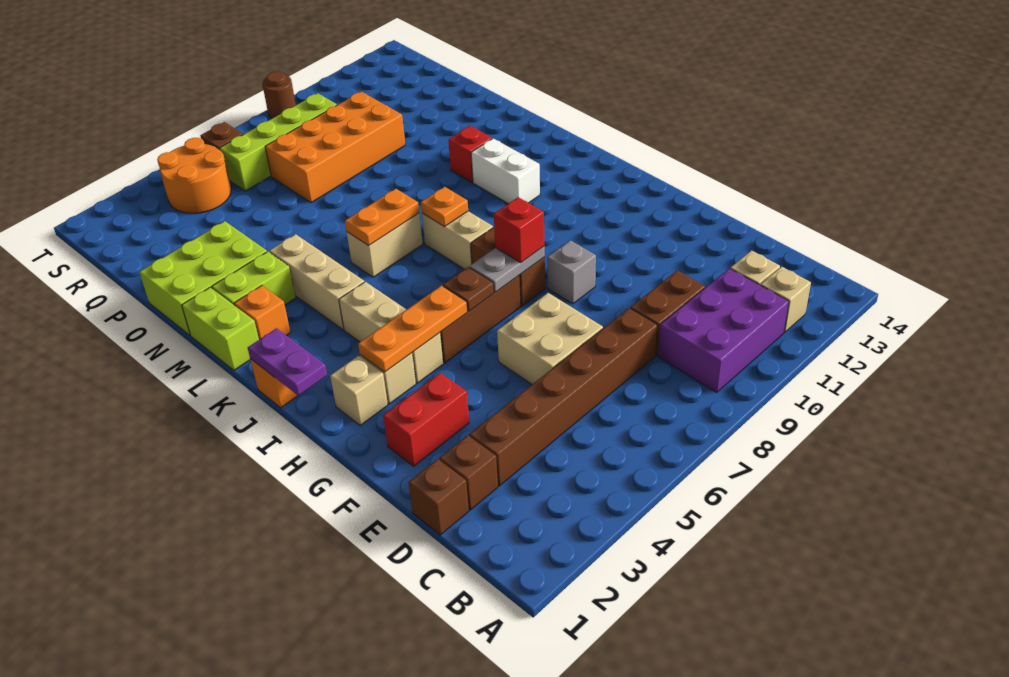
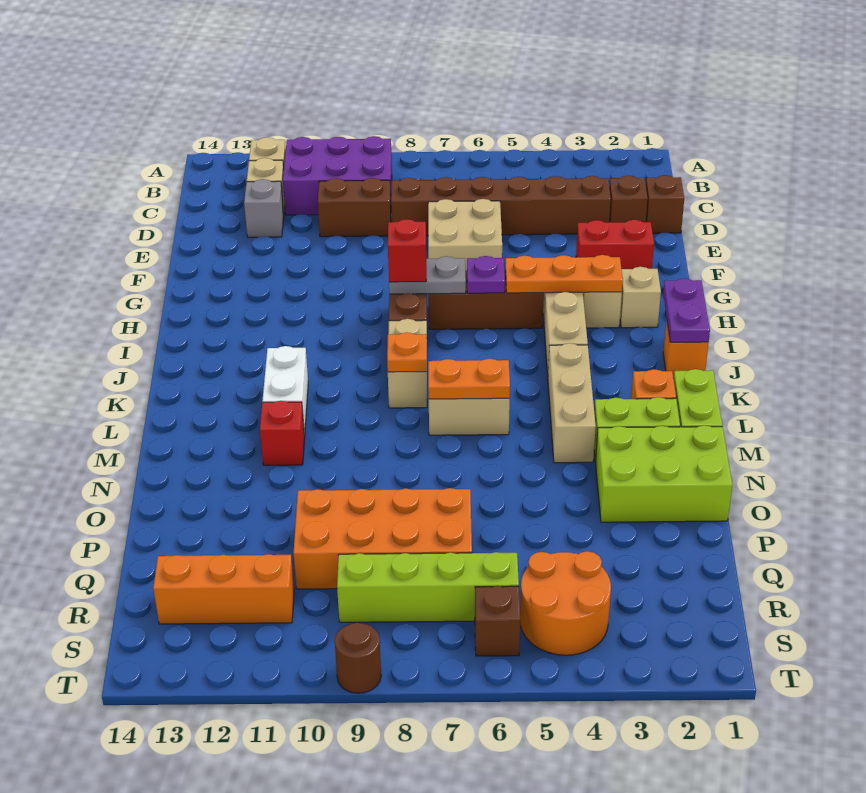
grey brick G9 level 1 -> grey brick D12 level 1
brown plate H6 level 2 -> purple plate H6 level 2
none -> orange brick R11:R13 level 1

